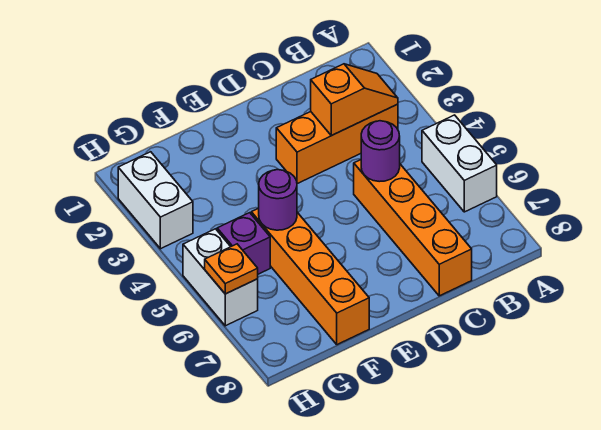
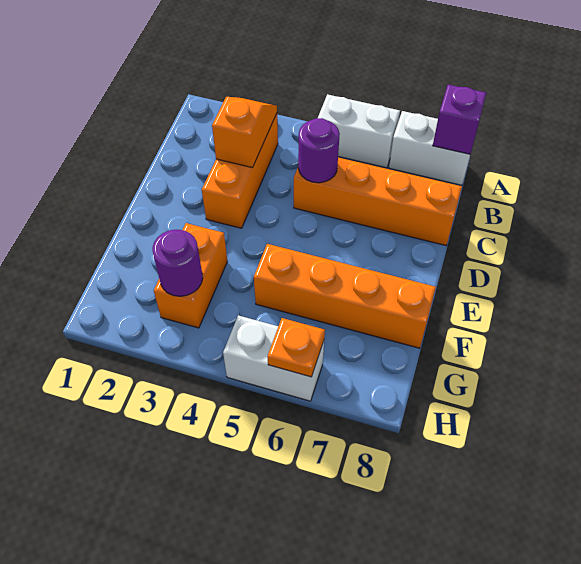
none -> orange brick F3:G3 level 1
purple round brick F5 level 2 -> purple round brick G3 level 2
purple brick G5 level 1 -> purple brick A8 level 2
white brick H2:H3 level 1 -> white brick A7:A8 level 1

